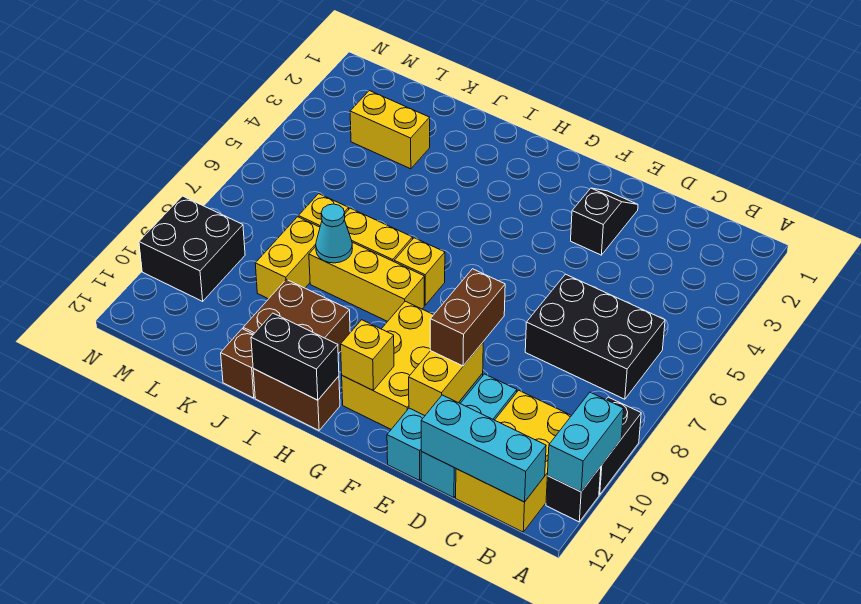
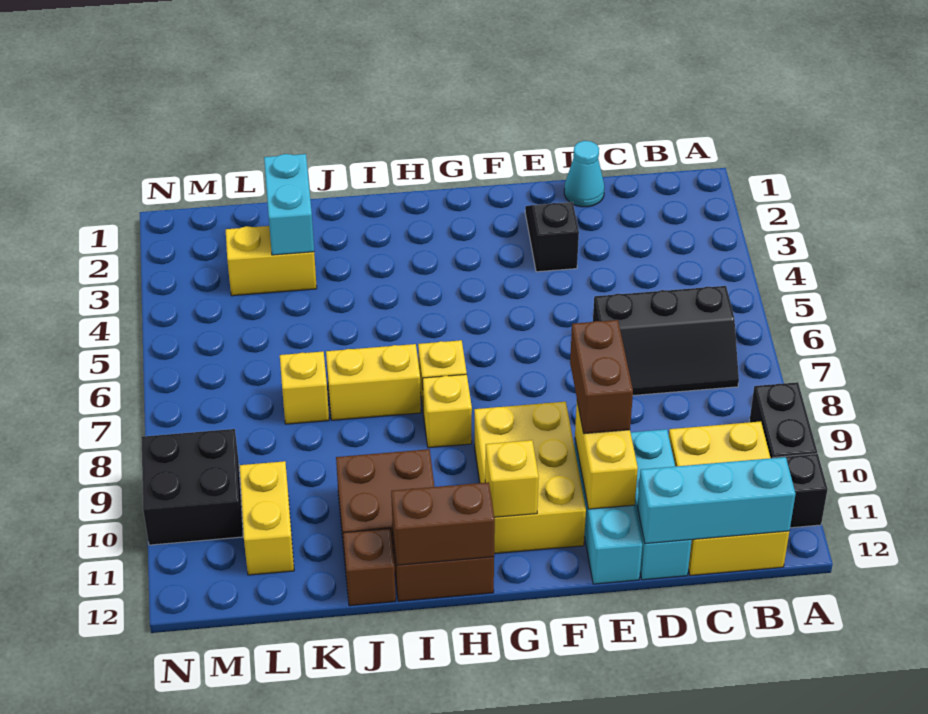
cyan brick A10:A11 level 2 -> cyan brick K2:K3 level 2
black brick B6:D7 level 1 -> black slope B6:D7 level 1 top 6
yellow brick H8:J8 level 1 -> yellow brick H8 level 1
black brick H12:I12 level 2 -> brown brick H12:I12 level 2
cyan cone J8 level 2 -> cyan cone D1 level 1
yellow brick K8:K9 level 1 -> yellow brick L10:L11 level 1

